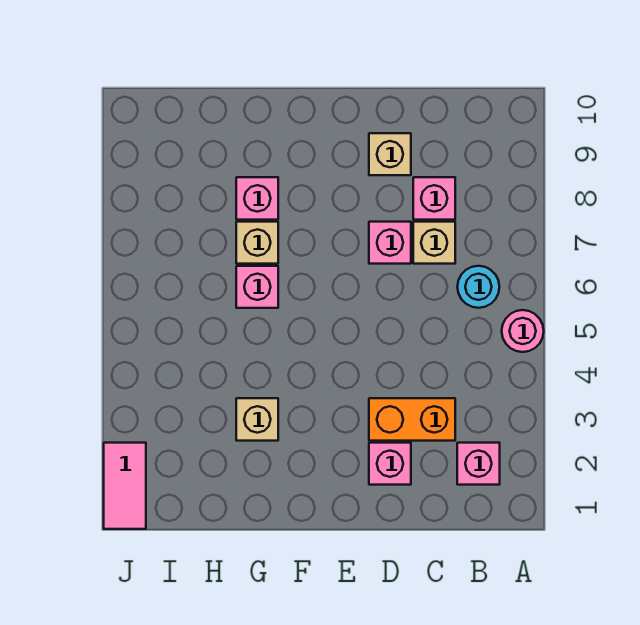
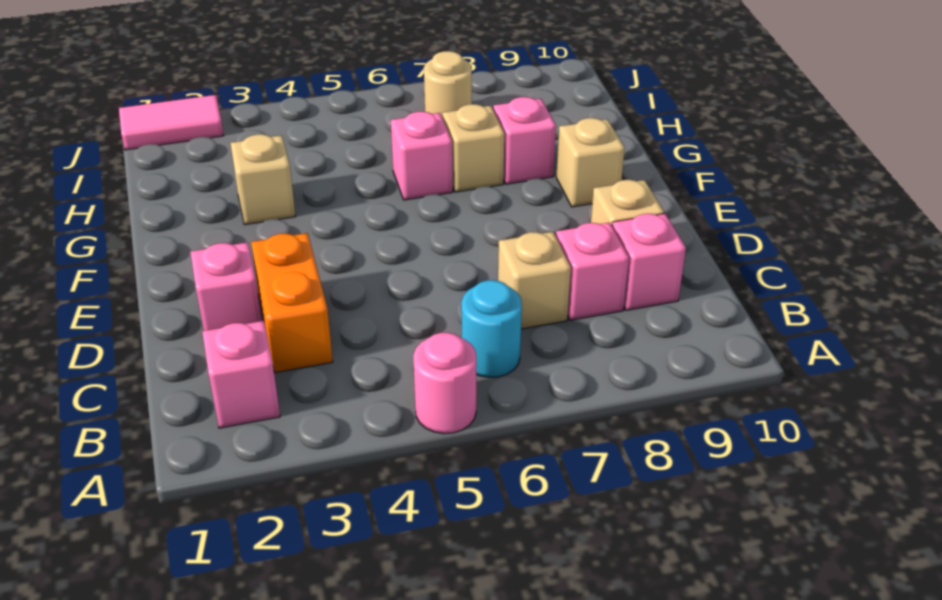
pink brick D7 level 1 -> pink brick C9 level 1
none -> tan brick F9 level 1
none -> tan round brick I7 level 1

